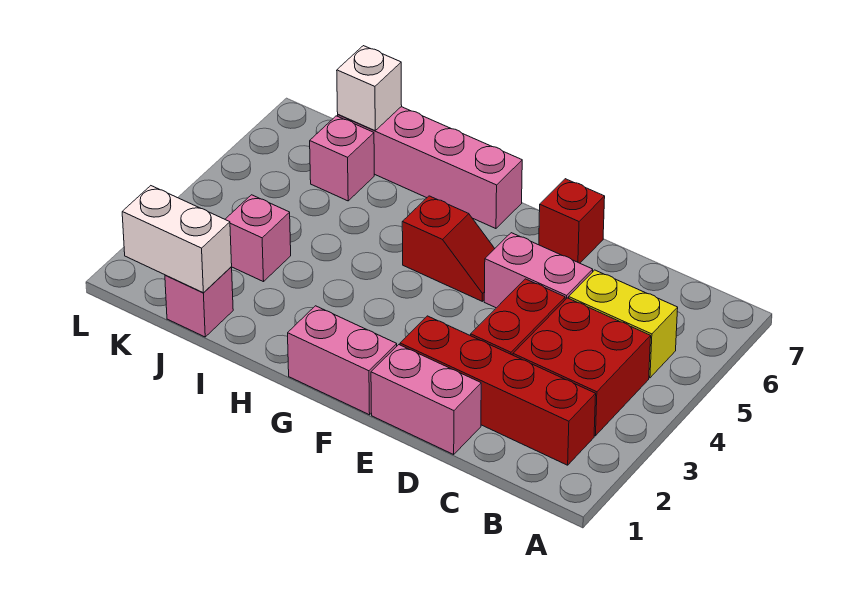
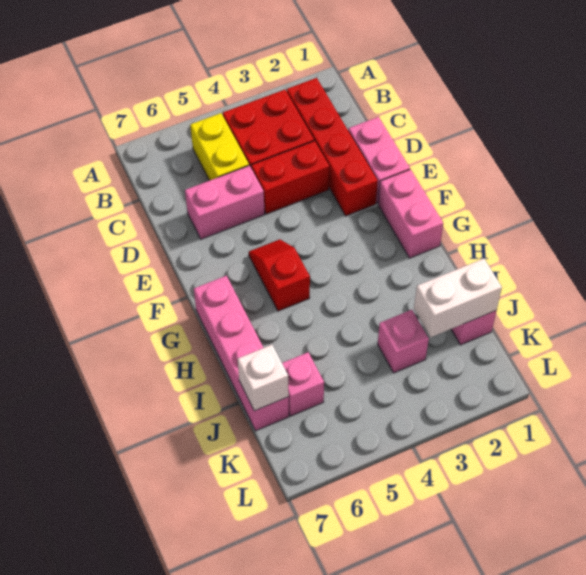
pink brick D5:E5 level 1 -> pink brick D5:D6 level 1
red brick E7 level 1 -> none
white brick J1:K1 level 2 -> white brick J1:J2 level 2

